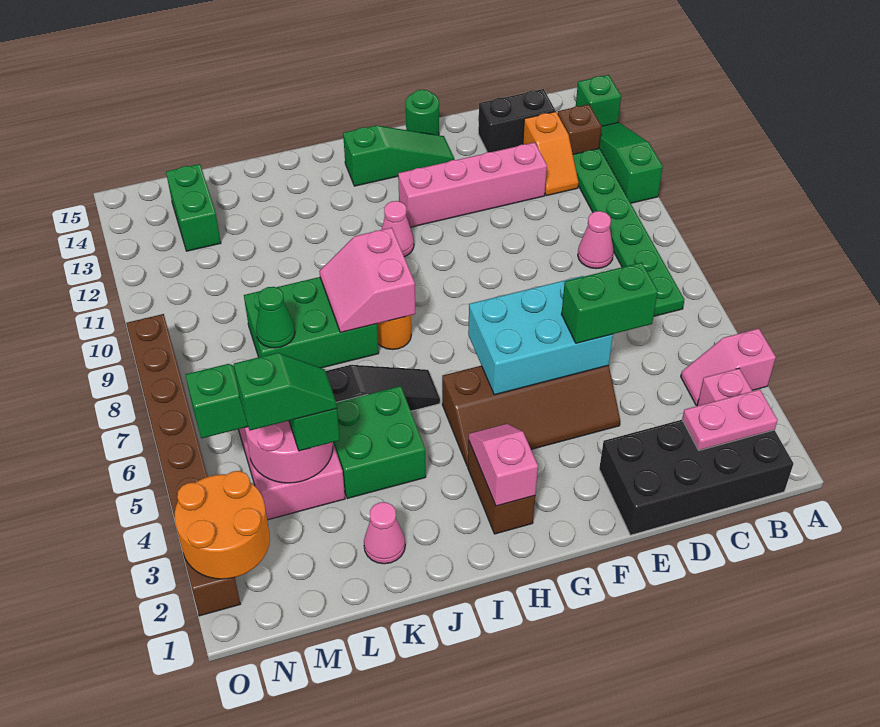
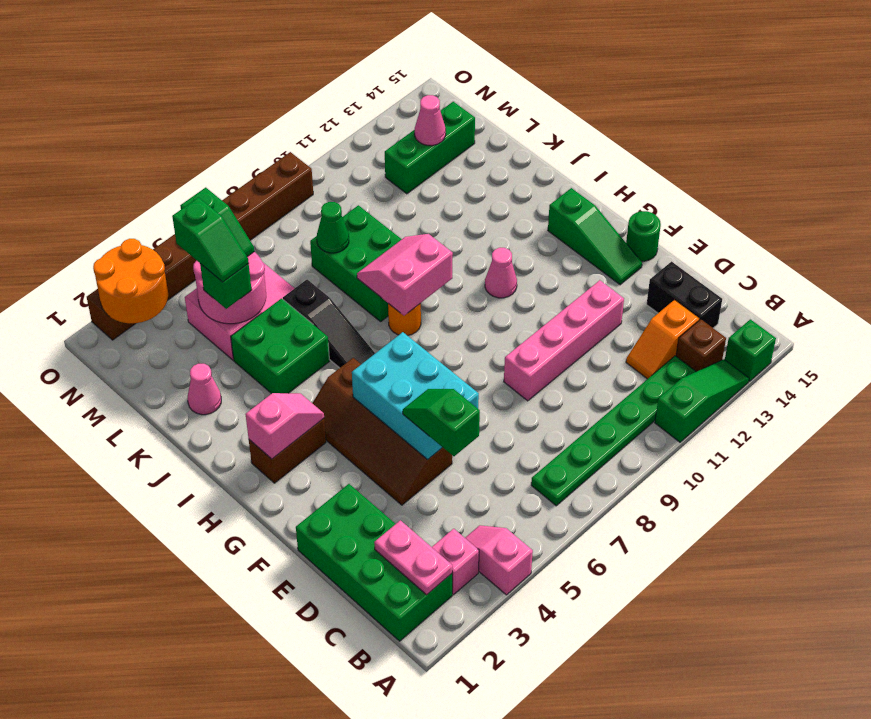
black brick B1:E2 level 1 -> green brick B1:E2 level 1
pink cone C9 level 1 -> pink cone M13 level 2
green brick D5:E5 level 3 -> green slope D5:E5 level 3 top D
pink brick D12:G12 level 1 -> pink brick E9:E12 level 1
green brick M13:M14 level 1 -> green brick M12:M14 level 1

